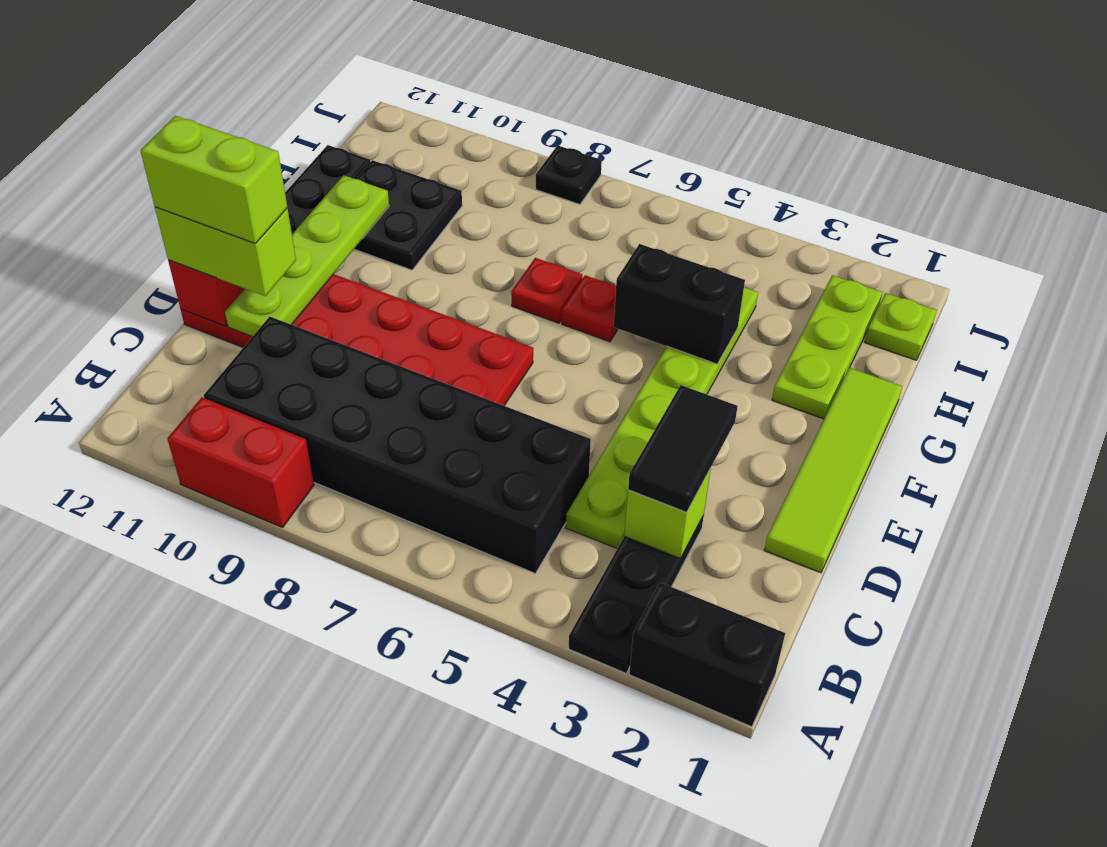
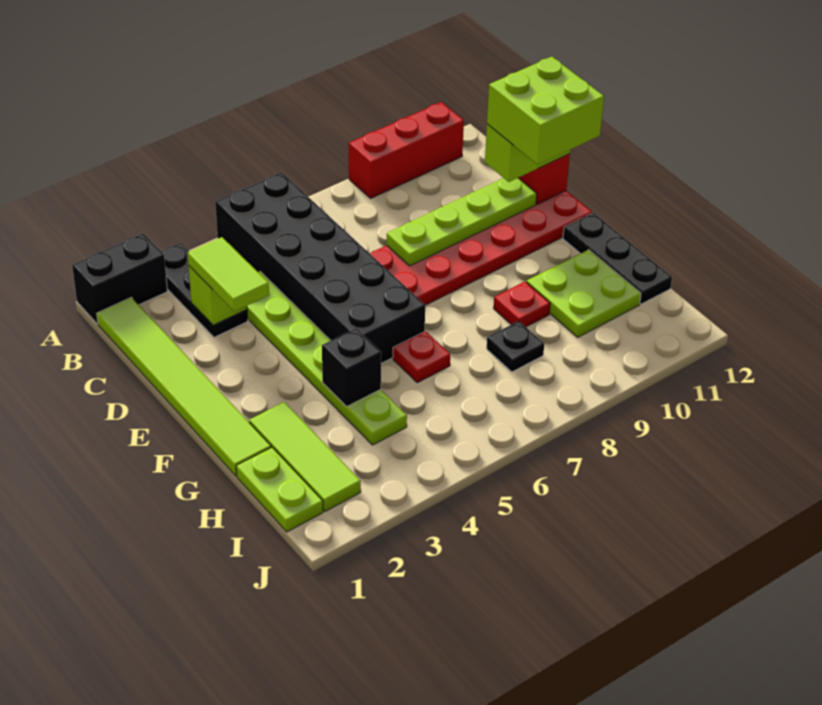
red brick A9:A10 level 1 -> red brick A9:A11 level 1
black brick B5:C10 level 1 -> black brick A5:F6 level 1
black tile C3:D3 level 3 -> lime tile C3:D3 level 3
lime tile D1:G1 level 1 -> lime tile B1:G1 level 1
lime plate D11:G11 level 2 -> lime plate D8:D11 level 2
lime brick D11:D12 level 4 -> lime brick D11:E12 level 4
lime plate G2:I2 level 1 -> lime tile G2:I2 level 1
black brick G4:G5 level 2 -> black brick G4 level 2
red plate G7 level 1 -> red plate G9 level 1
black plate G10:H11 level 1 -> lime plate G10:H11 level 1
lime plate I1 level 1 -> lime plate H1:I1 level 1
black plate J8 level 1 -> black plate H8 level 1

